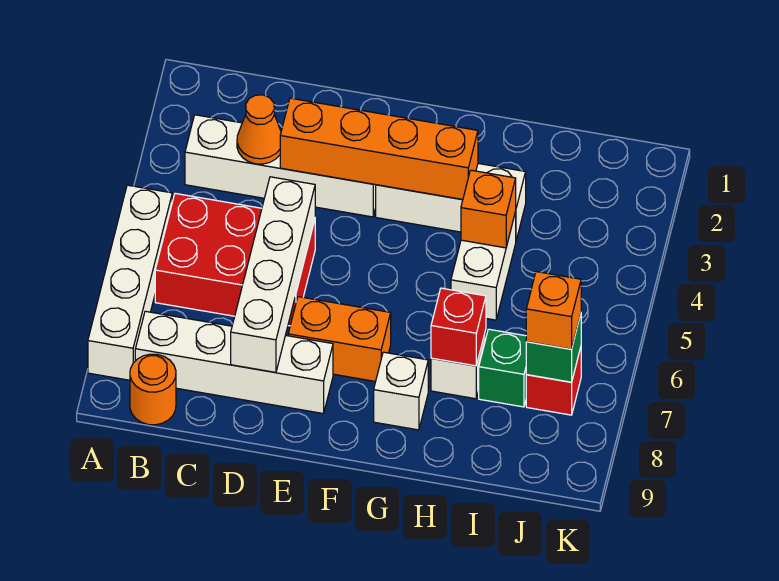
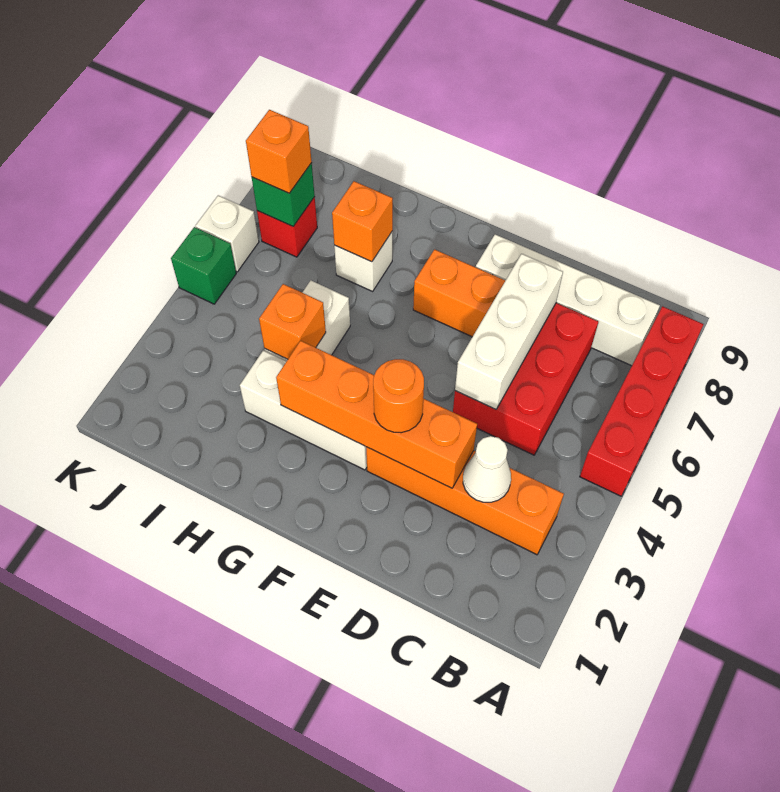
white brick A5:A8 level 1 -> red brick A5:A8 level 1
white brick B3:E3 level 1 -> orange brick B3:E3 level 1
red brick B5:D6 level 1 -> red brick C5:D7 level 1
orange round brick B9 level 1 -> orange round brick E3 level 3
orange cone C3 level 2 -> white cone C3 level 2
white brick D5:D8 level 2 -> white brick D5:D7 level 2
white brick G8 level 1 -> white brick K6 level 1
red brick H7 level 2 -> orange brick H7 level 2
green brick I7 level 1 -> green brick K5 level 1

